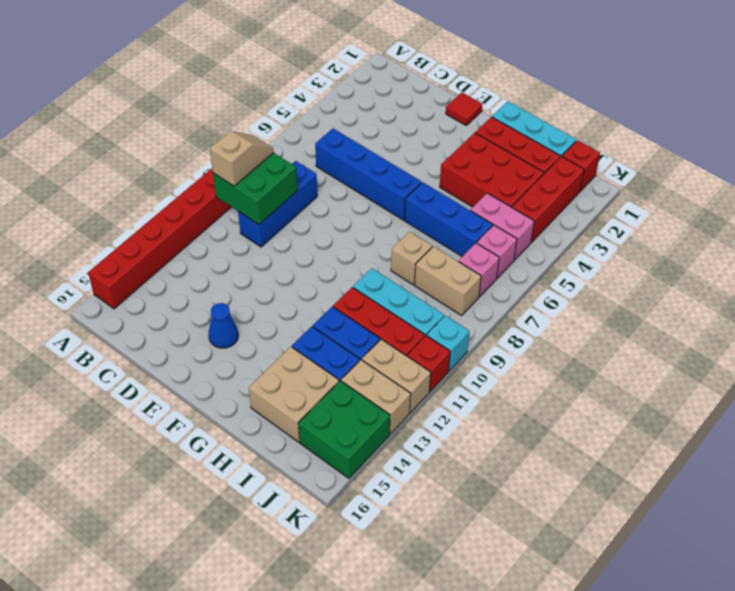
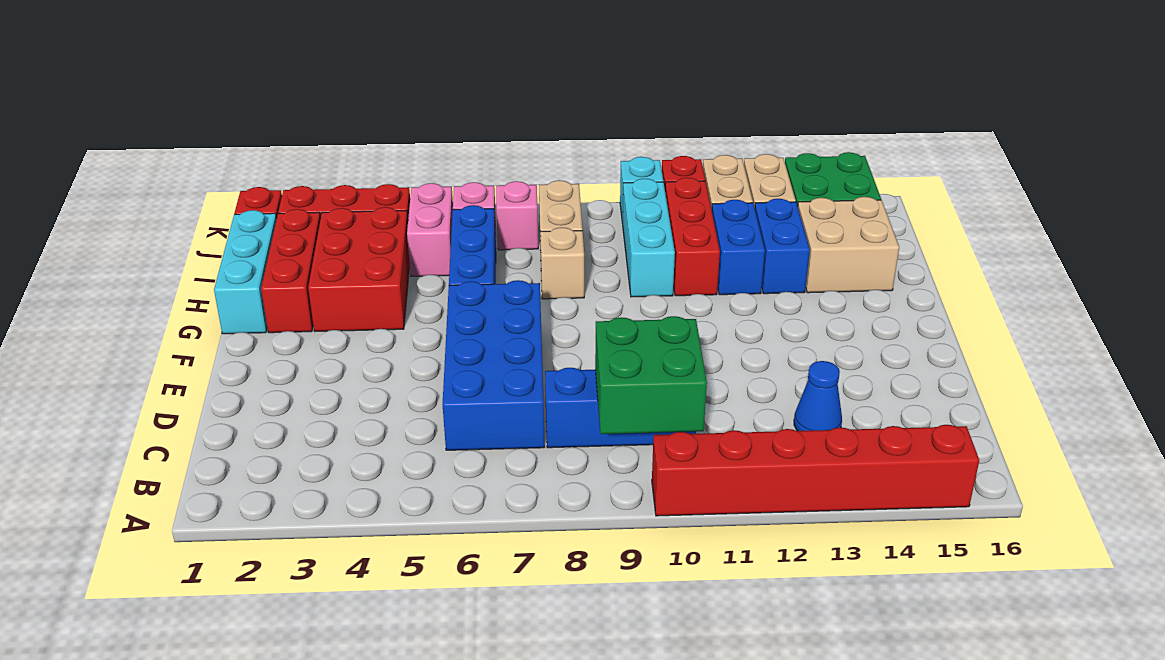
tan slope B9:B10 level 3 top 10 -> none
blue brick C6:F6 level 1 -> blue brick C6:F7 level 1
red tile E1 level 1 -> none
blue cone E14 level 1 -> blue cone C13 level 1

